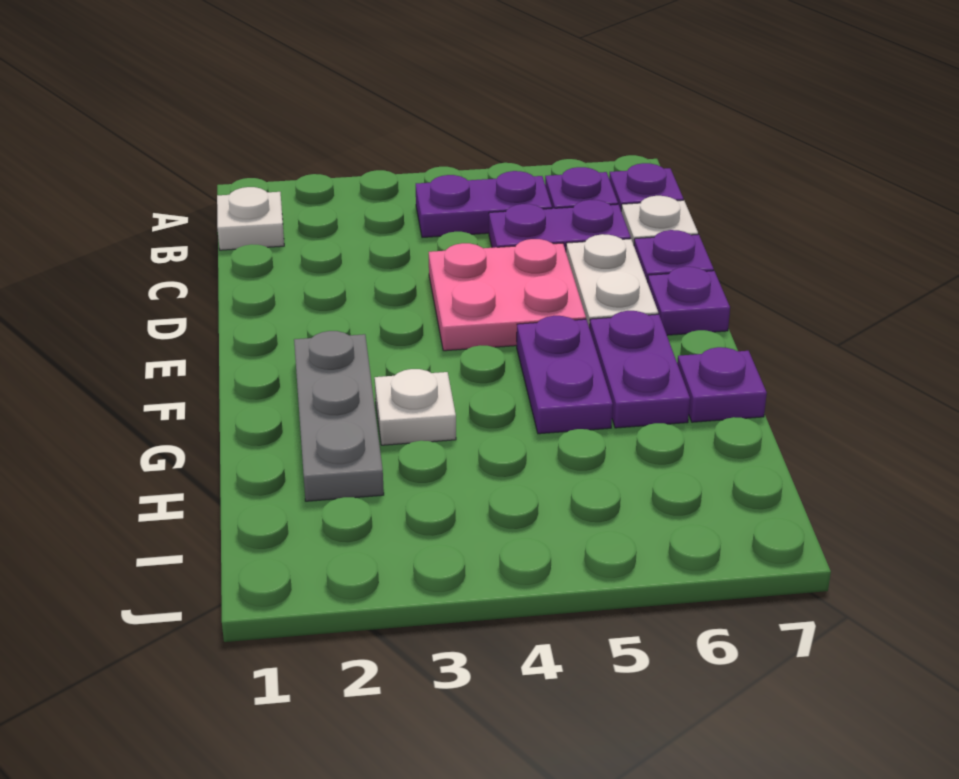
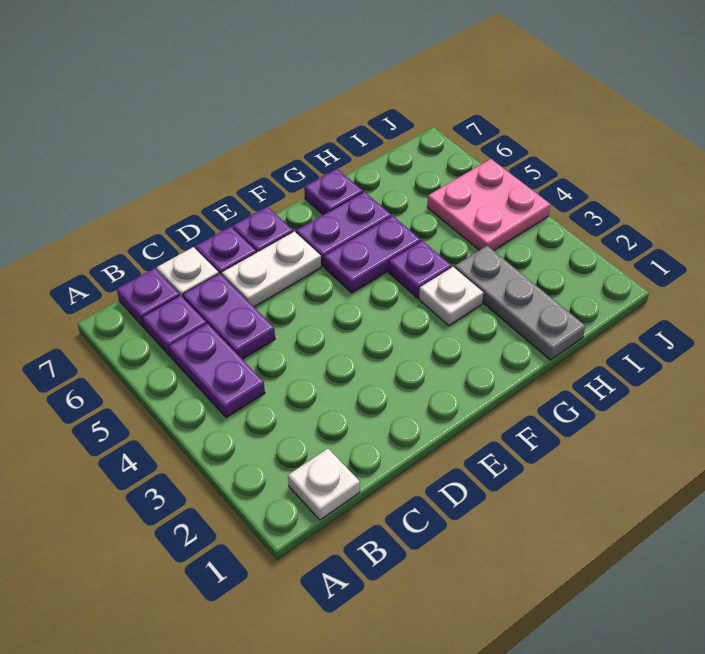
pink plate D4:E5 level 1 -> pink plate I4:J5 level 1
grey plate F2:H2 level 1 -> grey plate H1:H3 level 1
none -> purple plate G4 level 1

